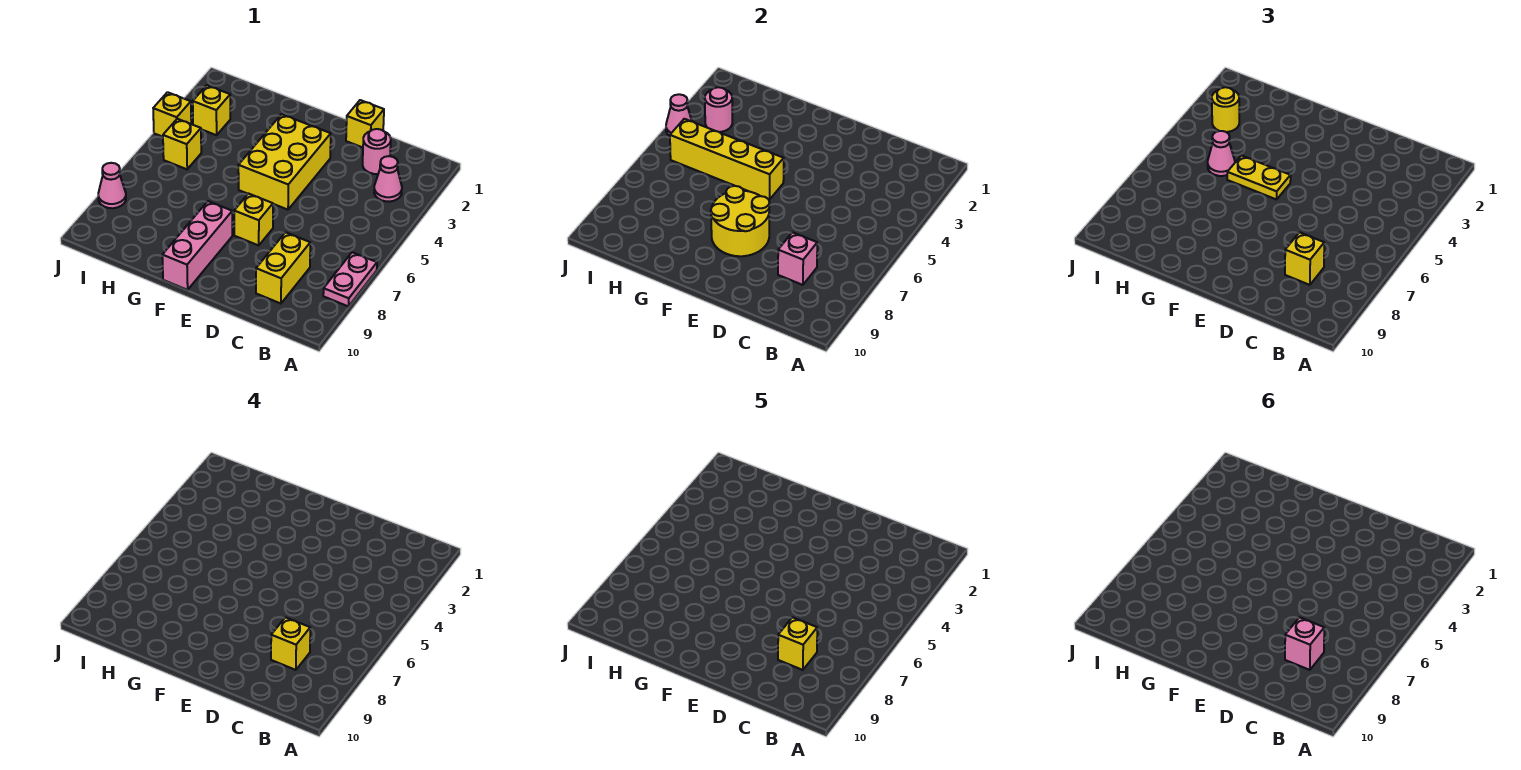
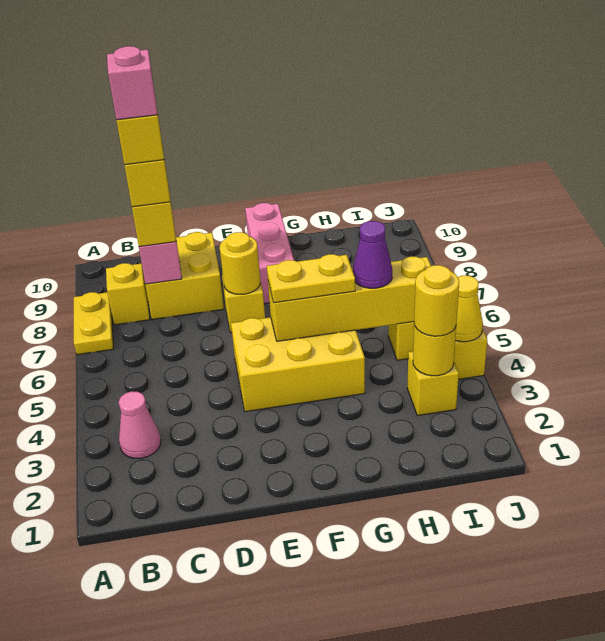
pink plate A7:A8 level 1 -> yellow plate A7:A8 level 1
pink round brick C2 level 1 -> none
yellow brick C8:C9 level 1 -> yellow brick C8:D9 level 1
yellow brick D1 level 1 -> yellow brick B8 level 1
yellow brick E3:F5 level 1 -> yellow brick E4:G5 level 1
yellow round brick E7:F8 level 2 -> yellow round brick E7 level 2
pink cone H5 level 3 -> purple cone H5 level 3
pink round brick I3 level 2 -> yellow round brick I3 level 2
pink cone J4 level 2 -> yellow cone J4 level 2
pink cone J8 level 1 -> none

